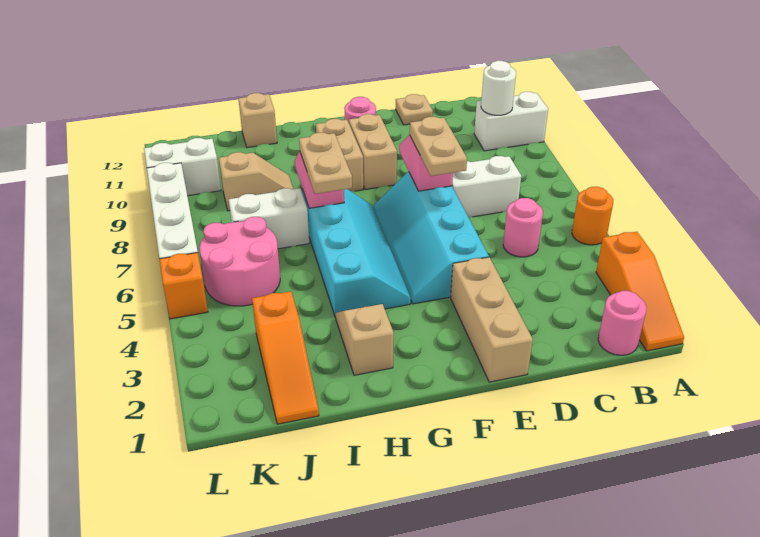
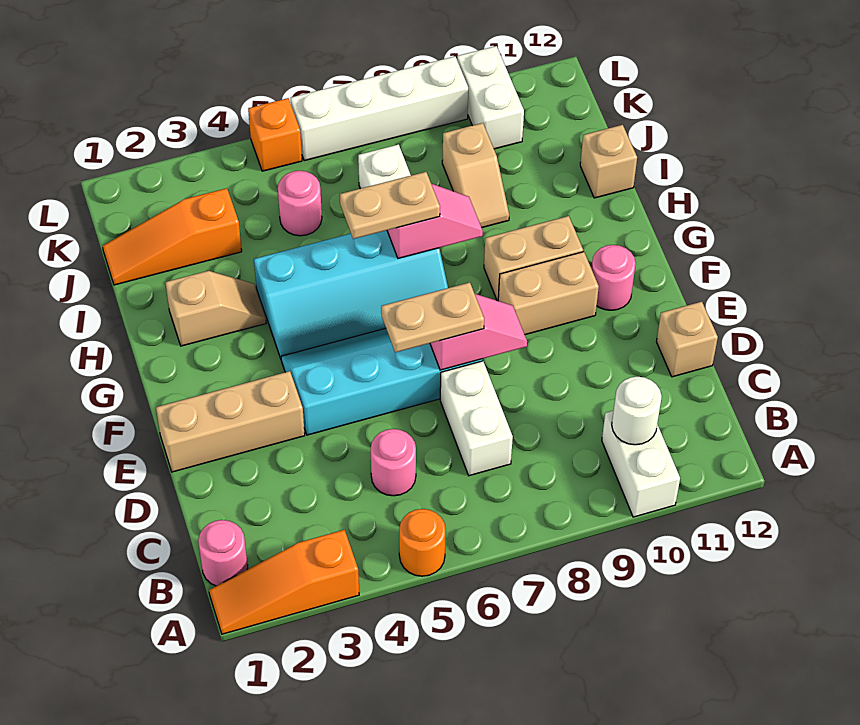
tan plate D12 level 1 -> tan brick D12 level 1
pink round brick J5:K6 level 1 -> pink round brick J5 level 1

